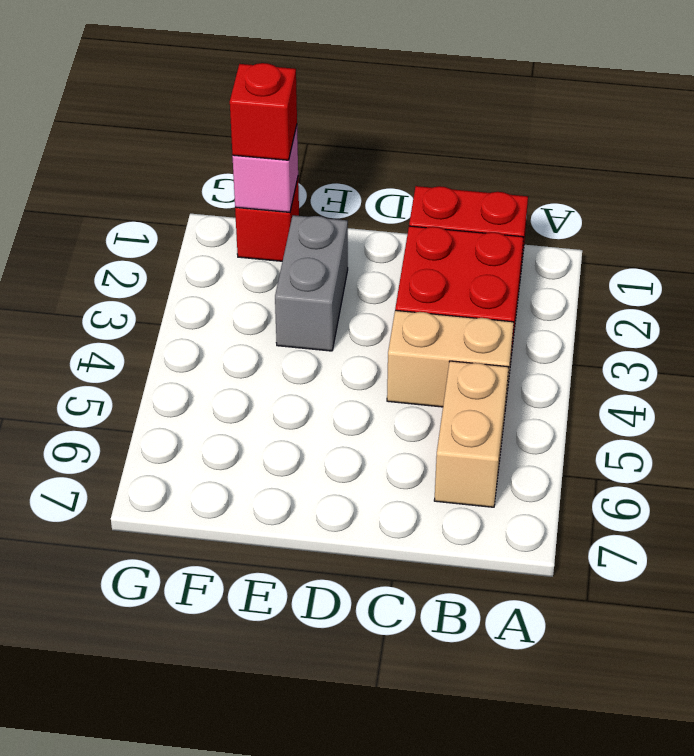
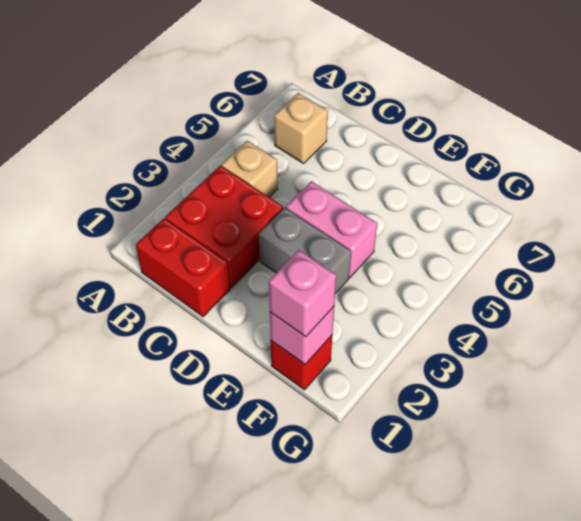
tan brick B4:C4 level 1 -> tan brick B4 level 1
tan brick B5:B6 level 1 -> tan brick B6 level 1
none -> pink brick D4:E4 level 1
grey brick E2:E3 level 1 -> grey brick D3:E3 level 1
red brick F1 level 3 -> pink brick F1 level 3

